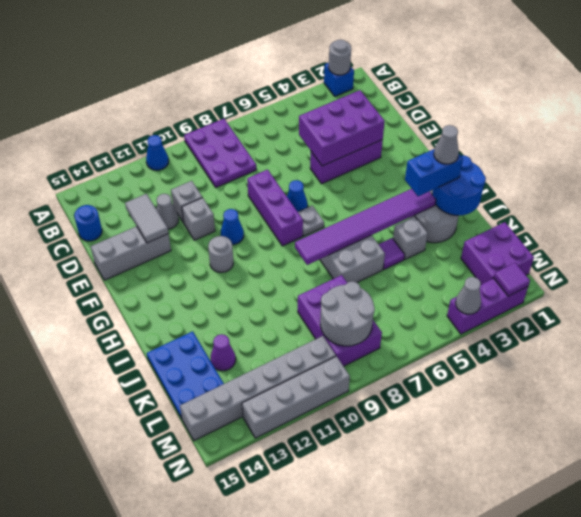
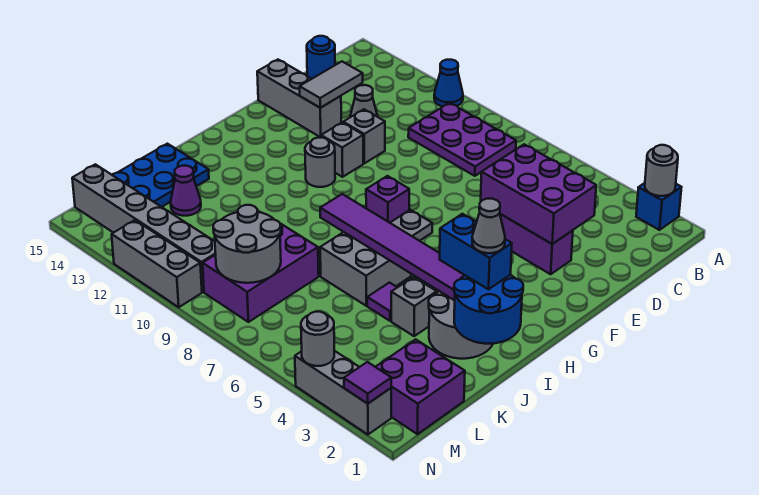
purple plate A8:C9 level 1 -> purple plate B8:C10 level 1
grey brick D11 level 1 -> grey brick F11 level 1
purple brick E8:G8 level 1 -> purple brick G8 level 1
blue cone F7 level 1 -> none
blue cone F10 level 1 -> none
purple brick N2:N4 level 1 -> grey brick N2:N4 level 1
grey cone N4 level 2 -> grey round brick N4 level 2
grey brick N10:N13 level 1 -> grey brick N10:N12 level 1

